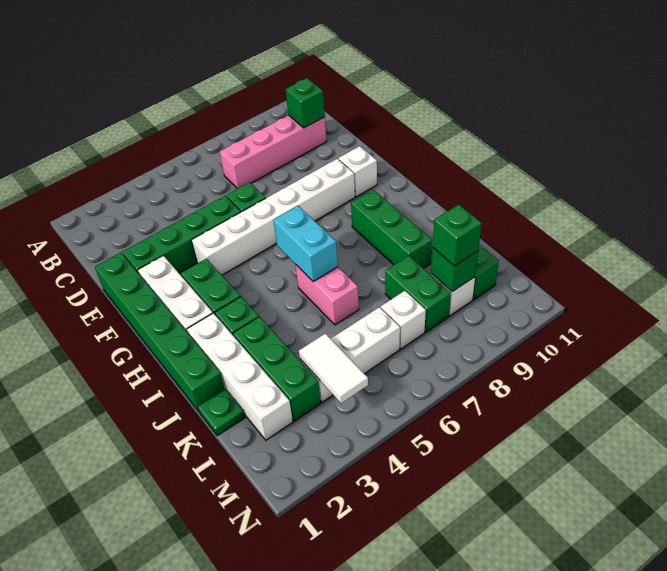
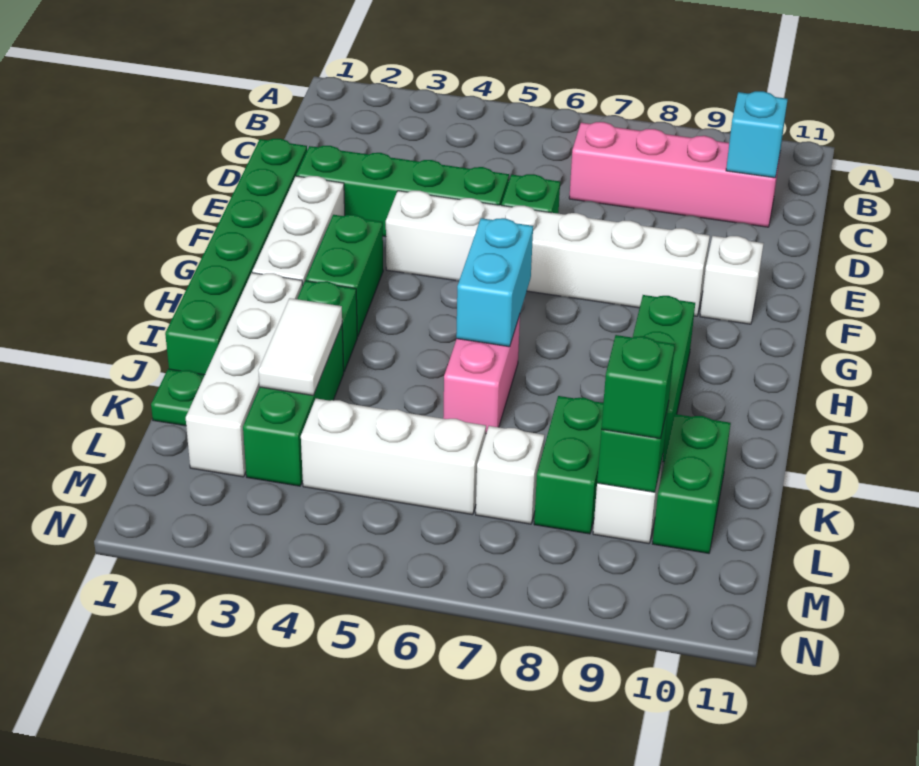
green brick C10 level 2 -> cyan brick C10 level 2
white tile L4:M4 level 2 -> white tile J3:K3 level 2

